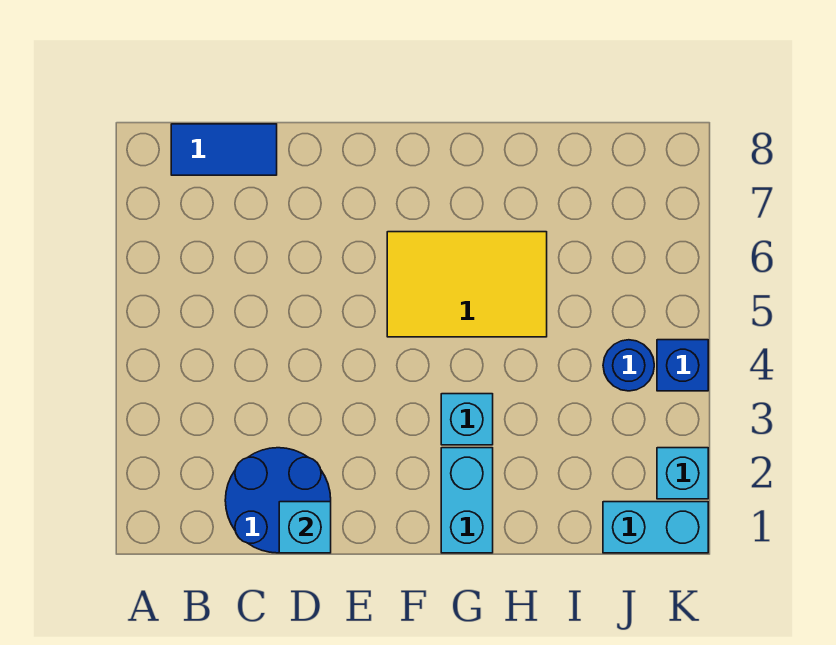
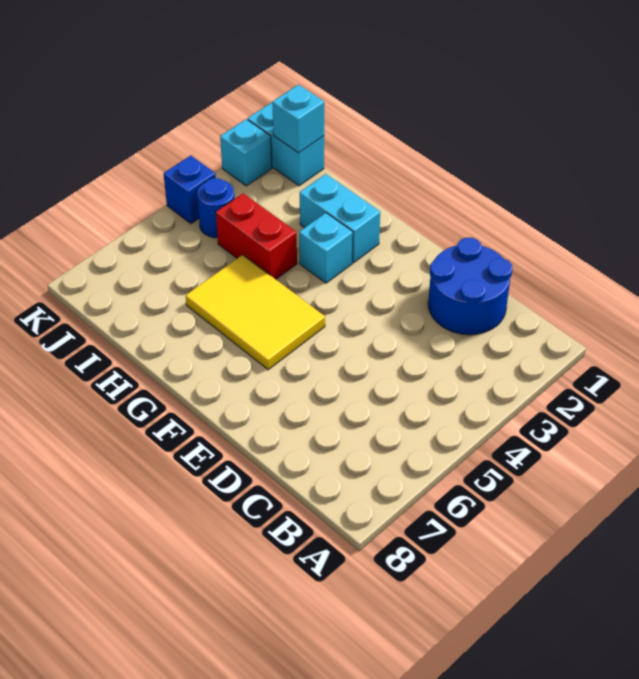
blue tile B8:C8 level 1 -> none
cyan brick D1 level 2 -> cyan brick J1 level 2
cyan brick G1:G2 level 1 -> cyan brick G2:H2 level 1
none -> red brick H4:I4 level 1

